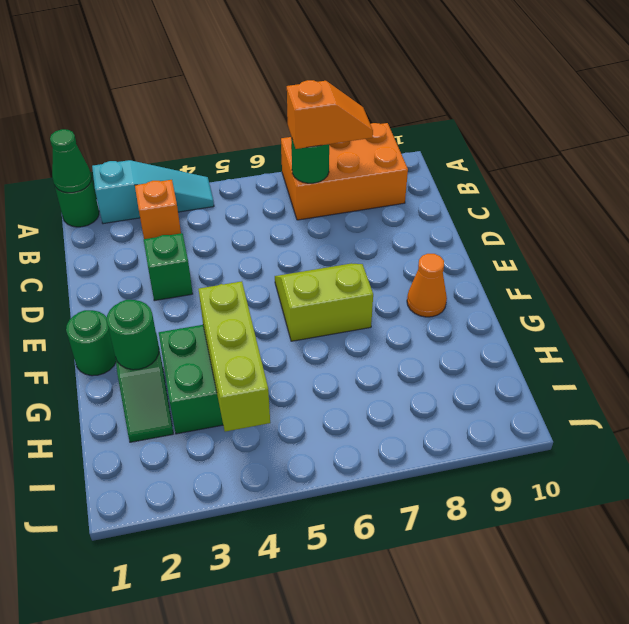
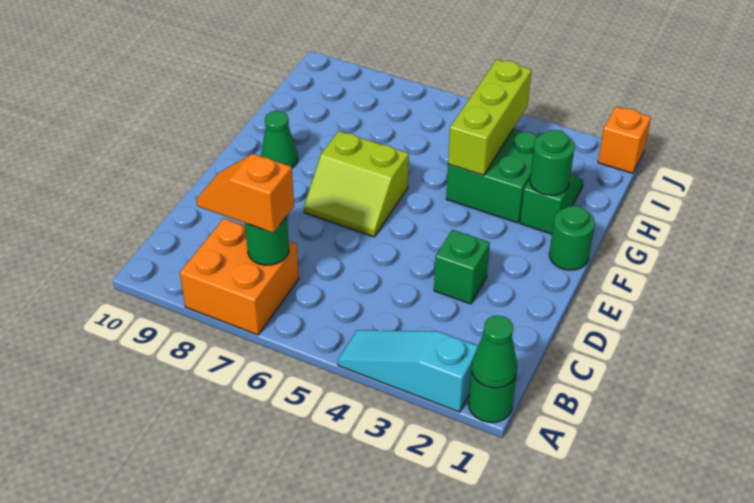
orange brick A7:B9 level 1 -> orange brick A7:B8 level 1
orange brick B3 level 1 -> orange brick J1 level 1
orange cone F9 level 1 -> green cone F9 level 1

